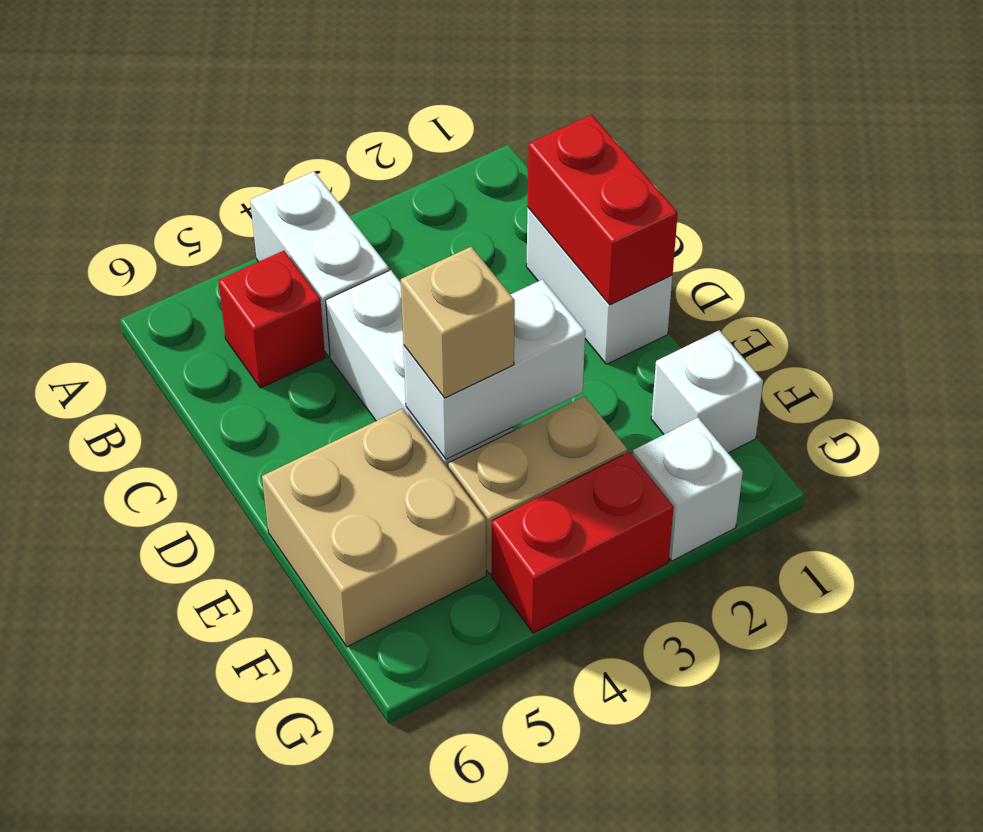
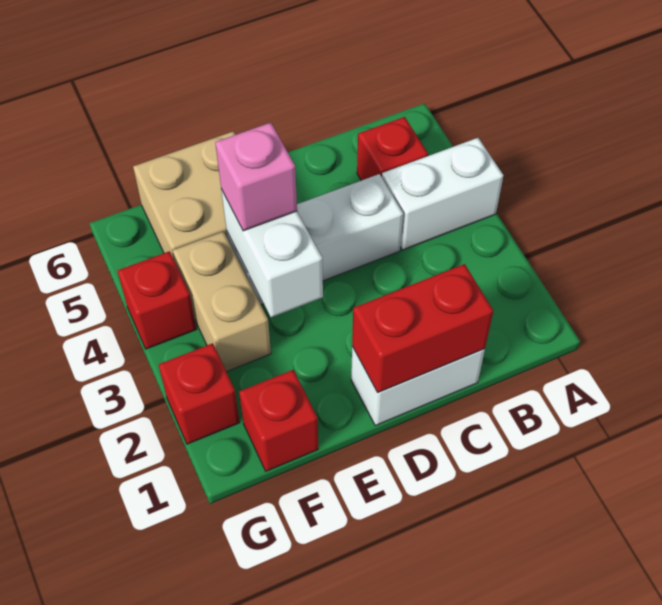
tan brick E4 level 3 -> pink brick E4 level 3
white brick F1 level 1 -> red brick F1 level 1
white brick G2 level 1 -> red brick G2 level 1
red brick G3:G4 level 1 -> red brick G4 level 1

